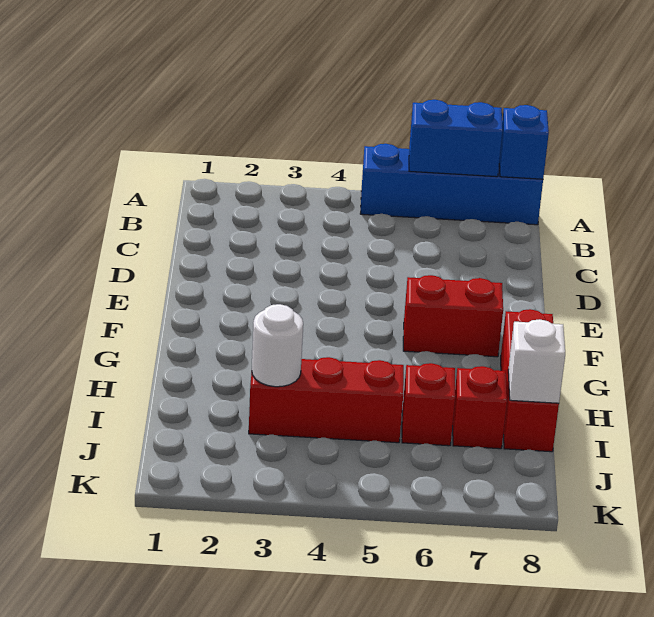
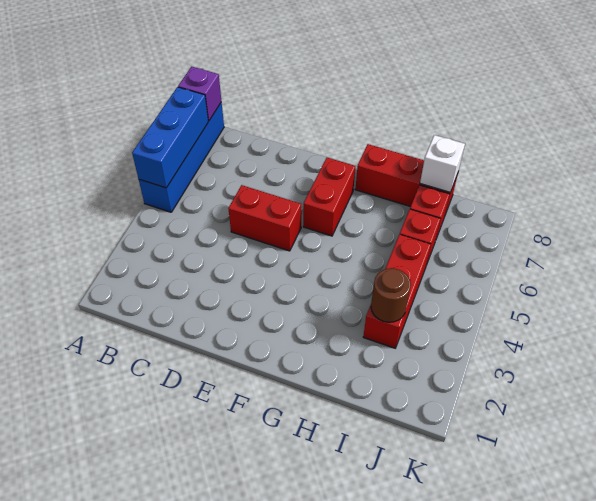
blue brick A6:A7 level 2 -> blue brick A5:A7 level 2
blue brick A8 level 2 -> purple brick A8 level 2
none -> red brick D5:E5 level 1
white round brick I3 level 2 -> brown round brick I3 level 2

